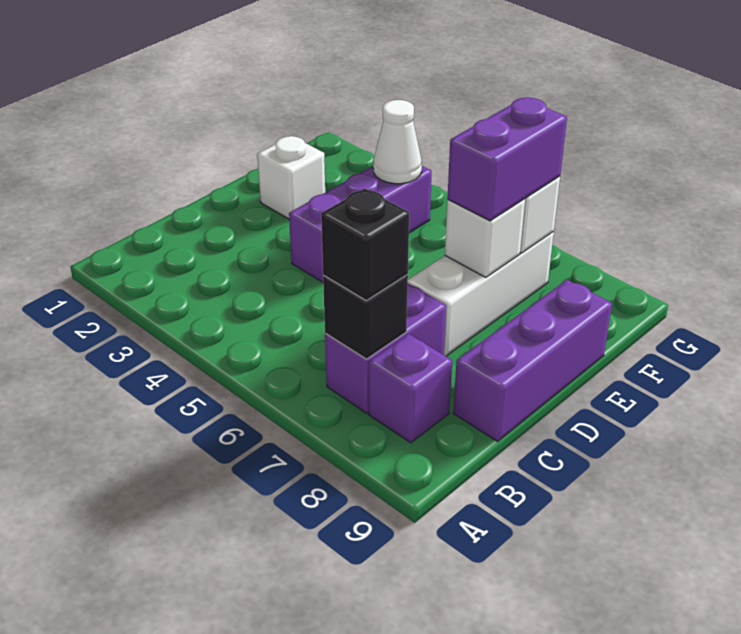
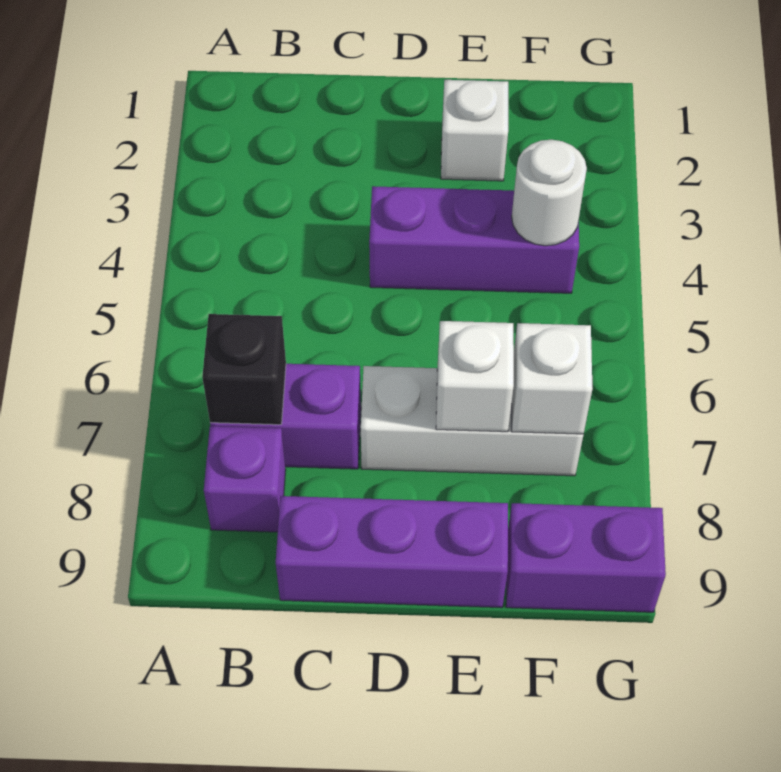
black brick B7 level 3 -> none
purple brick E7:F7 level 3 -> purple brick F9:G9 level 1
white cone F4 level 2 -> white round brick F4 level 2

